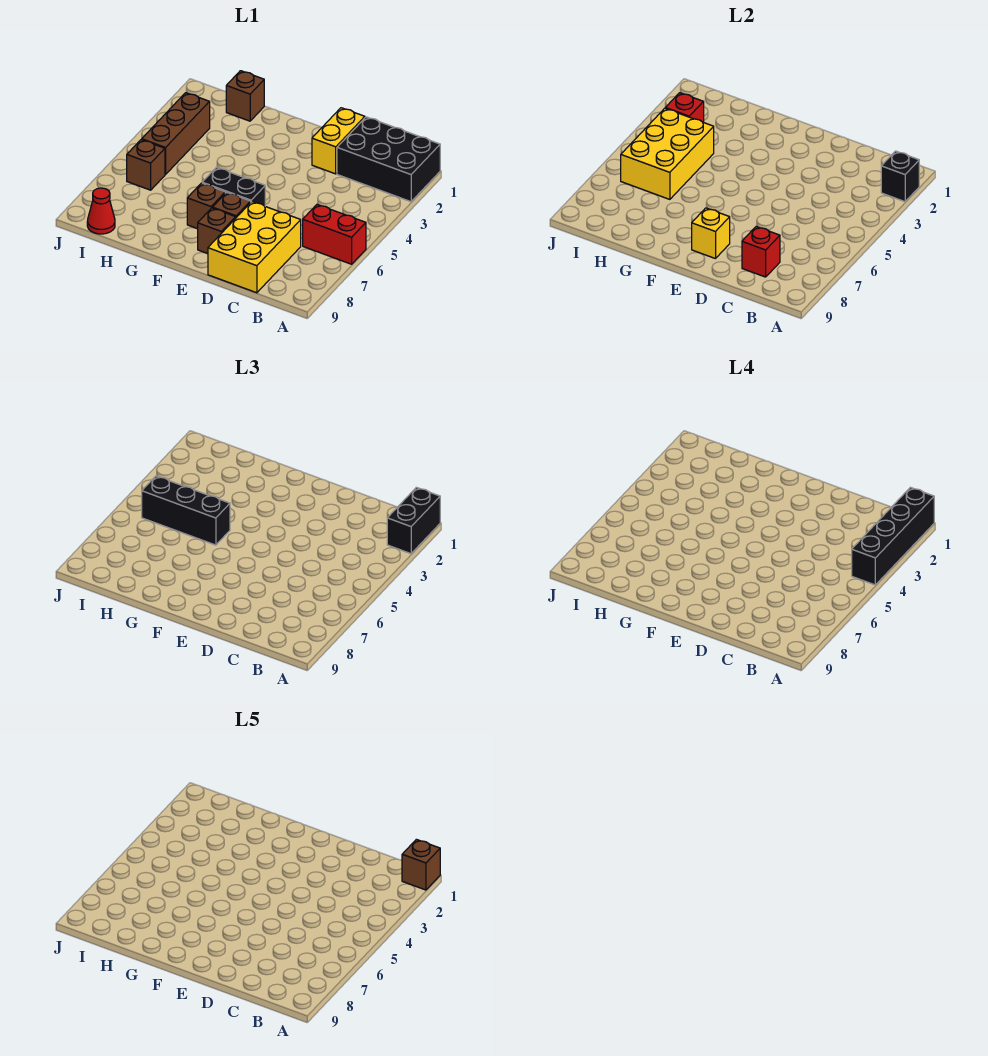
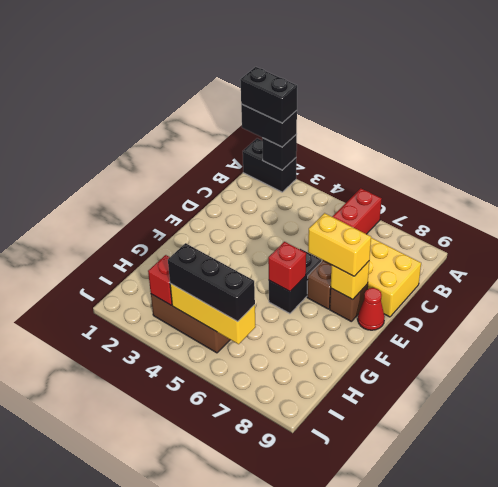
black brick A1:C2 level 1 -> black brick A1:A2 level 1
black brick A1:A4 level 4 -> black brick A1:A2 level 4
brown brick A1 level 5 -> none
red brick C8 level 2 -> red brick F6 level 2
yellow brick D1:D2 level 1 -> yellow brick E7:E8 level 3
brown brick F7 level 1 -> none
black brick G5:I5 level 3 -> black brick I4:I6 level 3
brown brick H1 level 1 -> none
yellow brick H4:I6 level 2 -> yellow brick I4:I6 level 2
brown brick I6 level 1 -> none
red cone I9 level 1 -> red cone E9 level 1

